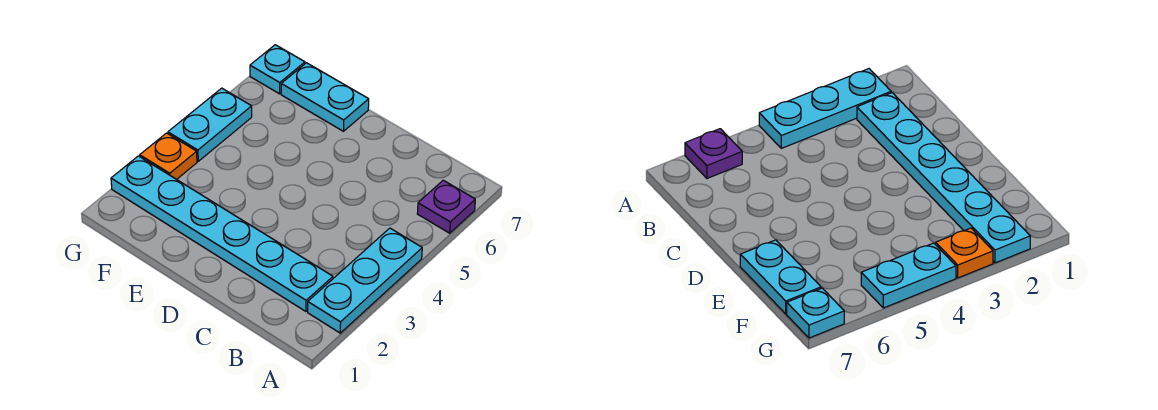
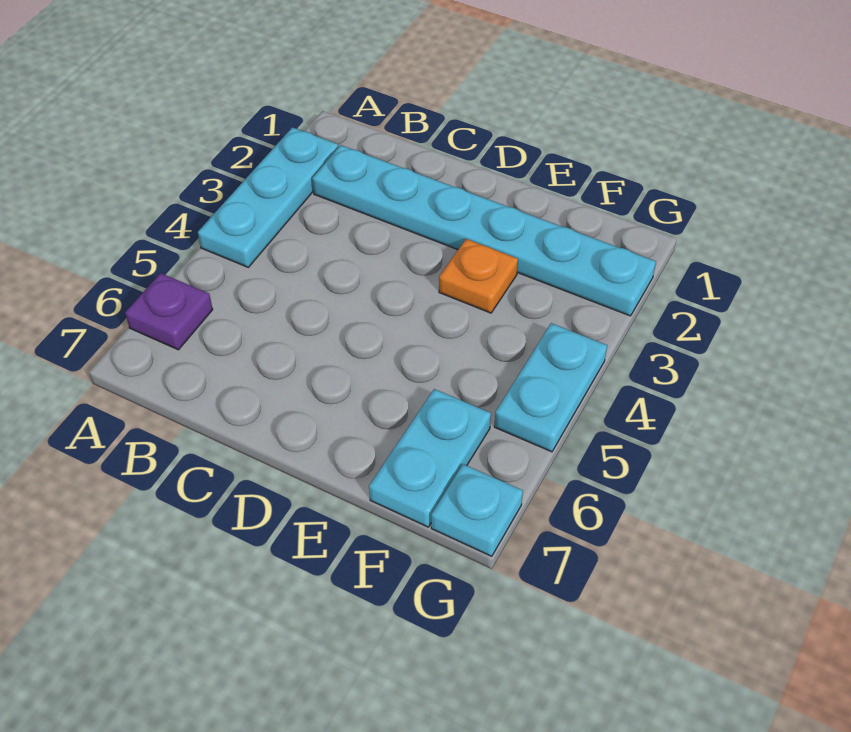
cyan plate E7:F7 level 1 -> cyan plate F6:F7 level 1
orange plate G3 level 1 -> orange plate E3 level 1

